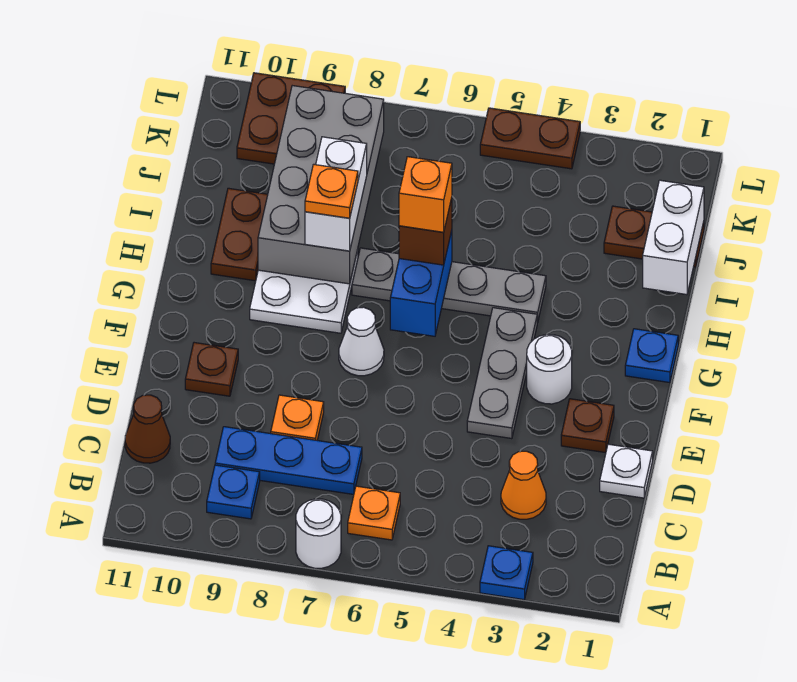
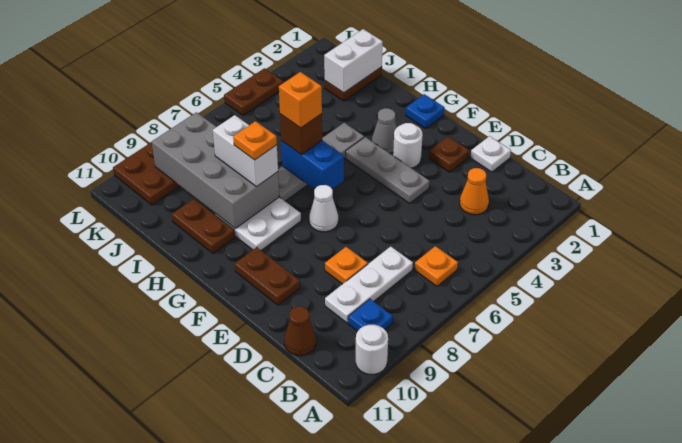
blue plate A3 level 1 -> none
white round brick A7 level 1 -> white round brick A10 level 1
blue plate C7:C9 level 1 -> white plate C7:C9 level 1
brown plate E10 level 1 -> brown plate E10:F10 level 1
none -> grey cone G3 level 1
white brick I1:J1 level 2 -> white brick J1:J2 level 2

